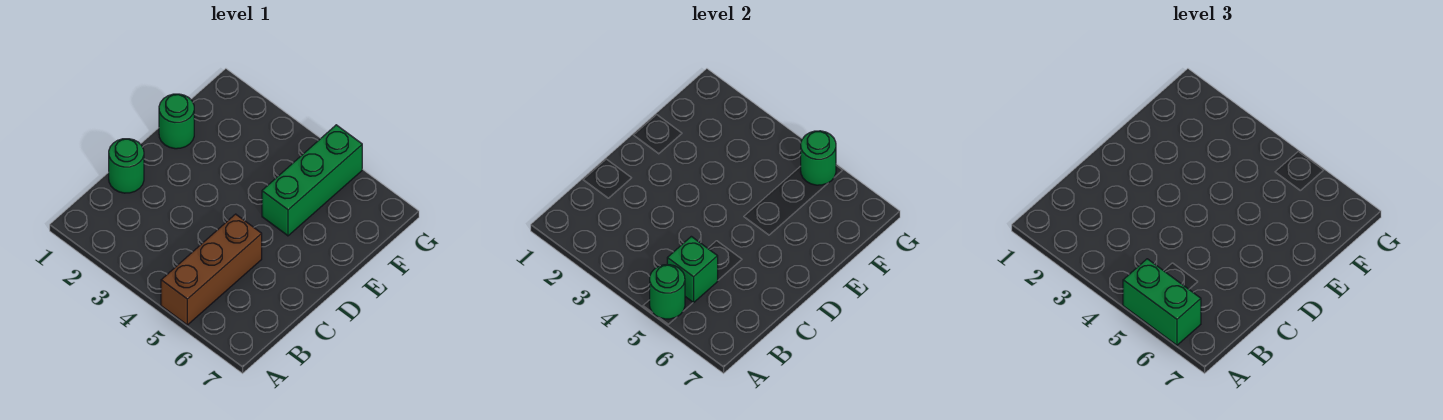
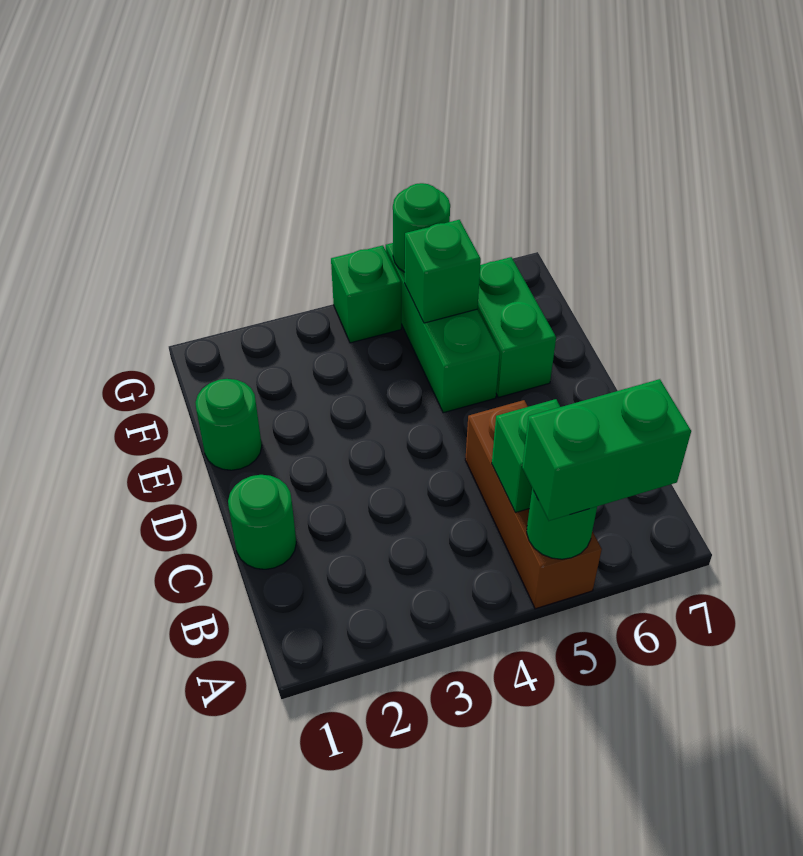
none -> green brick E6:F6 level 1
none -> green brick F5 level 2
none -> green brick G4 level 1

